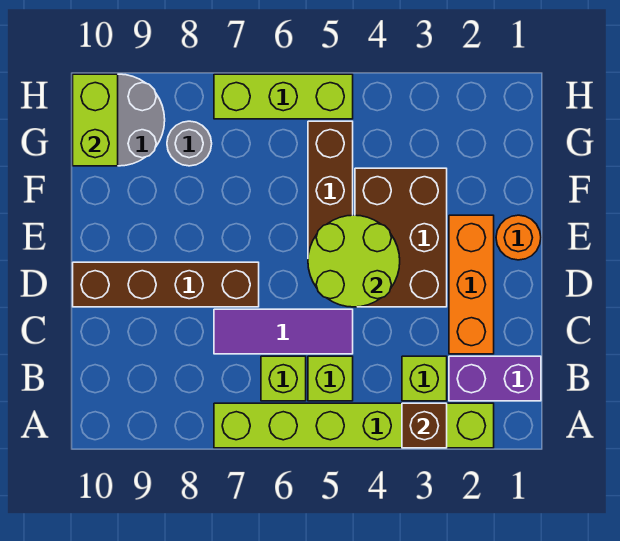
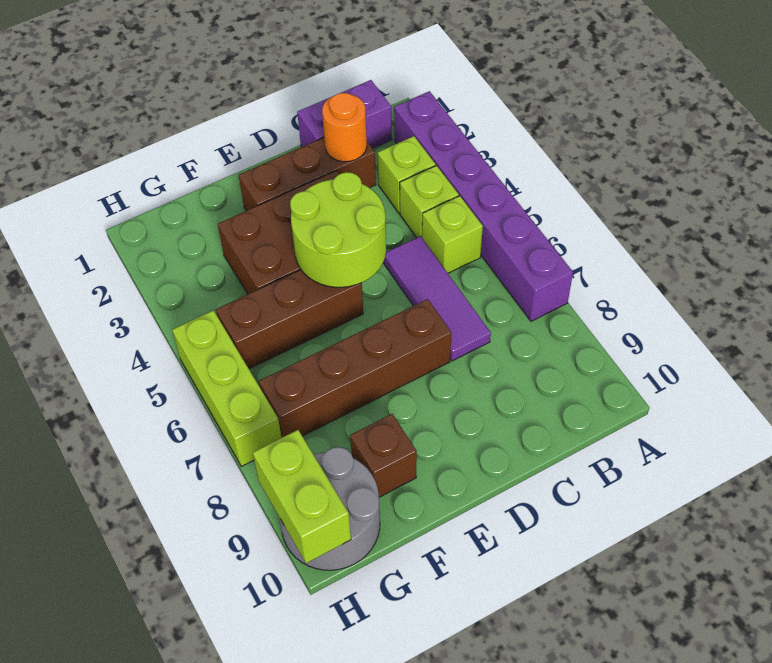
lime brick A2:A7 level 1 -> purple brick A2:A7 level 1
brown brick A3 level 2 -> brown brick F9 level 1
purple brick B1:B2 level 1 -> purple brick B1:C1 level 1
lime brick B6 level 1 -> lime brick B4 level 1
orange brick C2:E2 level 1 -> brown brick C2:E2 level 1
brown brick D7:D10 level 1 -> brown brick D7:G7 level 1
orange round brick E1 level 1 -> orange round brick C2 level 2
grey round brick G8 level 1 -> none
lime brick G10:H10 level 2 -> lime brick H9:H10 level 2

